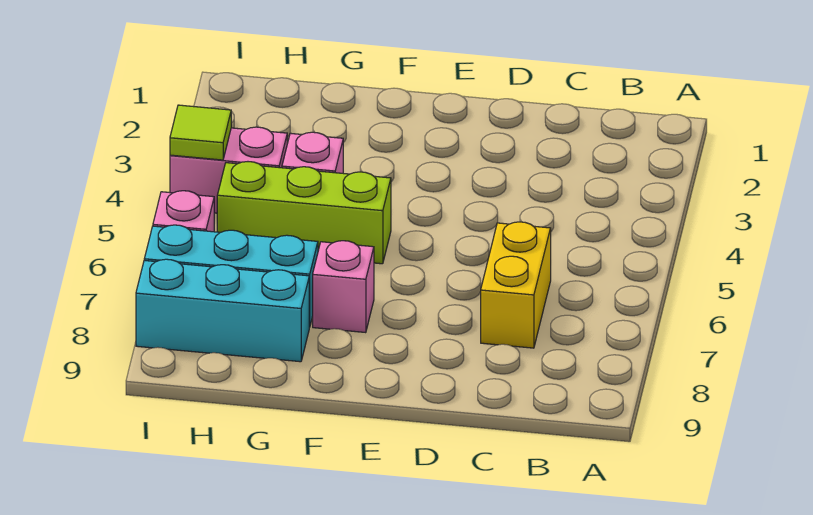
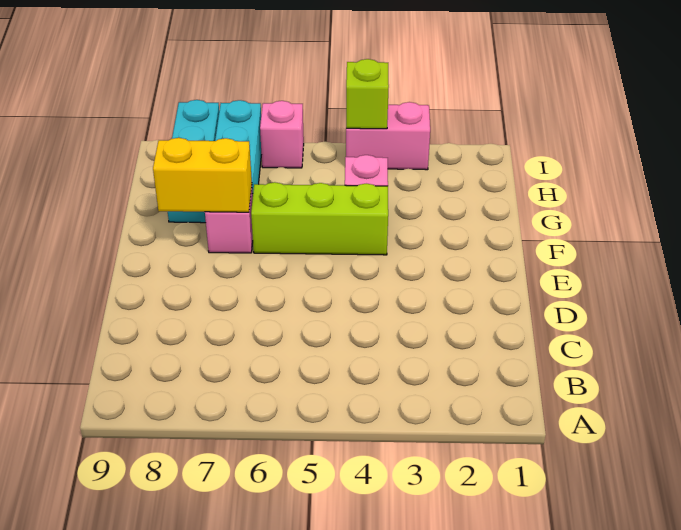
yellow brick C6:C7 level 1 -> yellow brick F7:F8 level 2
lime brick F5:H5 level 1 -> lime brick F4:F6 level 1
pink brick H4:I4 level 1 -> pink brick I3:I4 level 1
lime tile I4 level 2 -> lime brick I4 level 2

